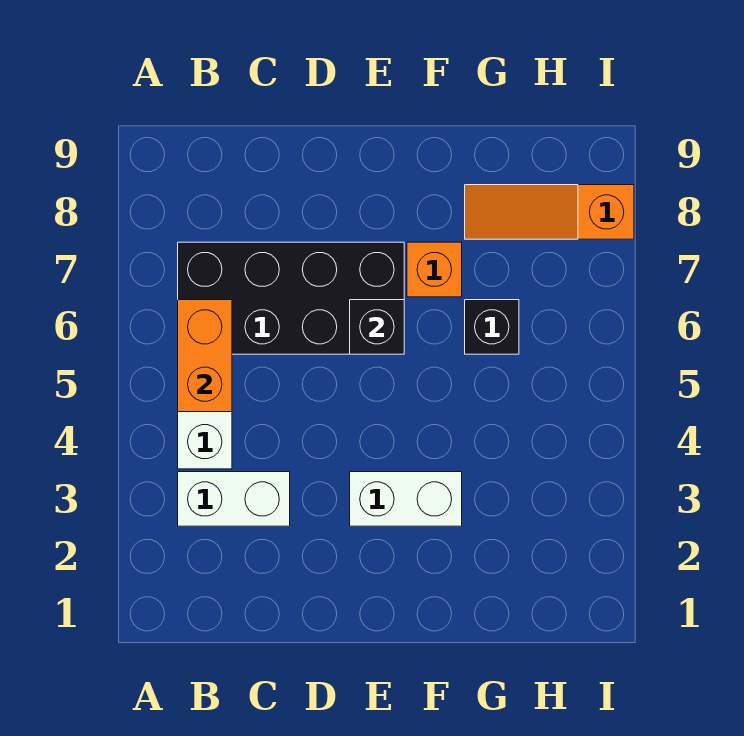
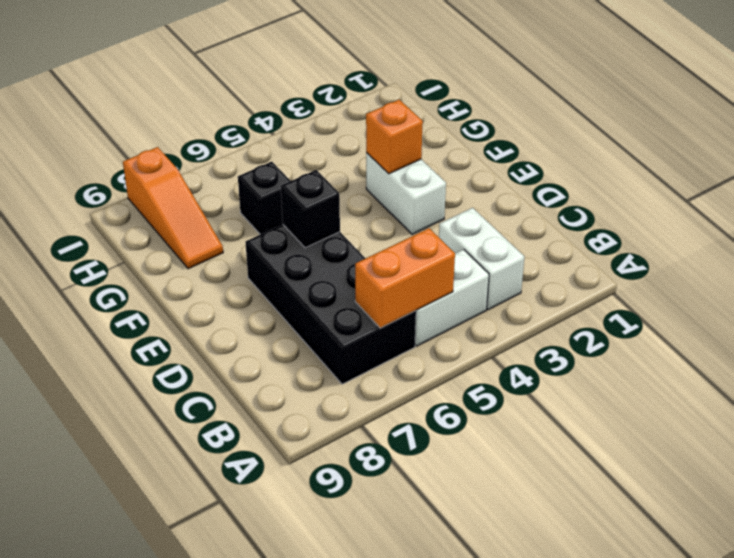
orange brick F7 level 1 -> orange brick F3 level 2

